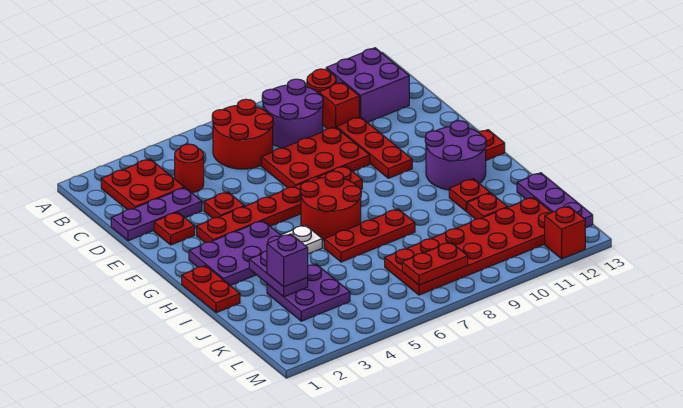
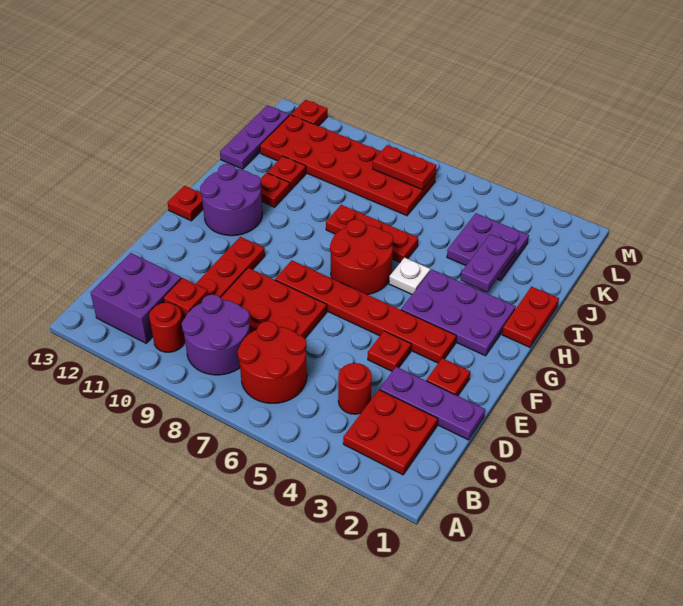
purple brick J3 level 3 -> none
red brick M12 level 1 -> red plate M12 level 1

